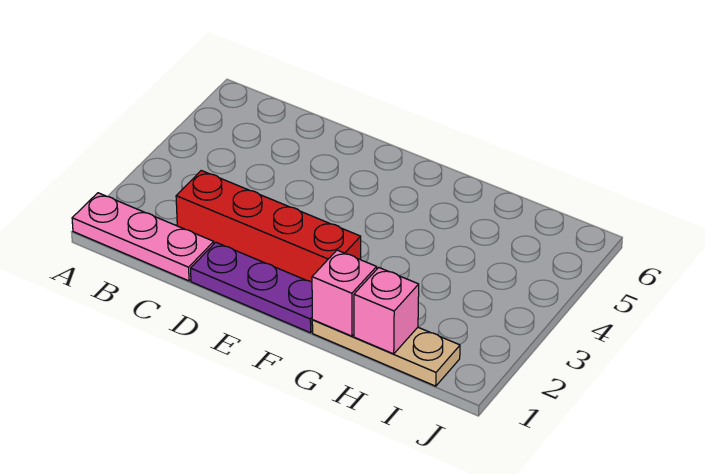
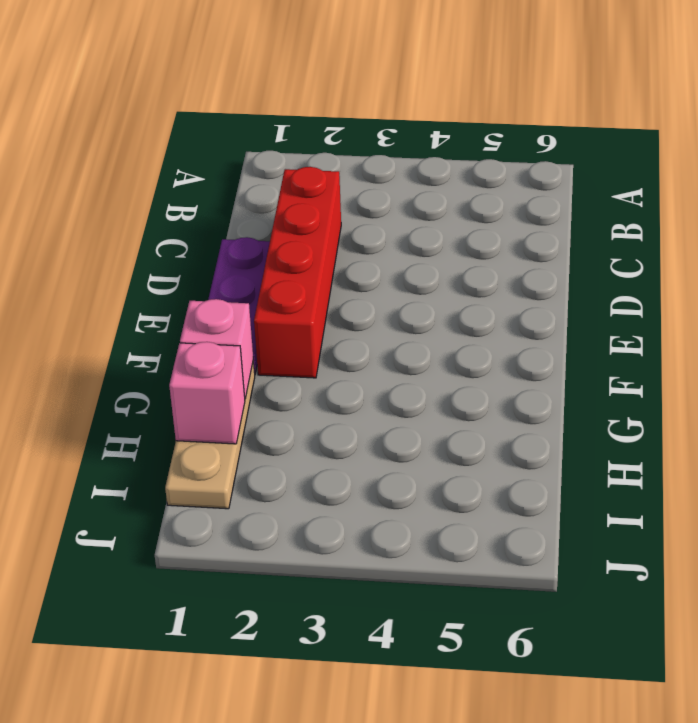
pink plate A1:C1 level 1 -> none

